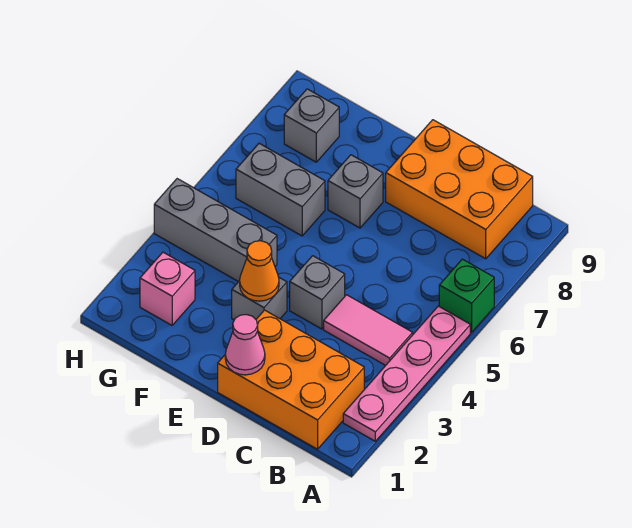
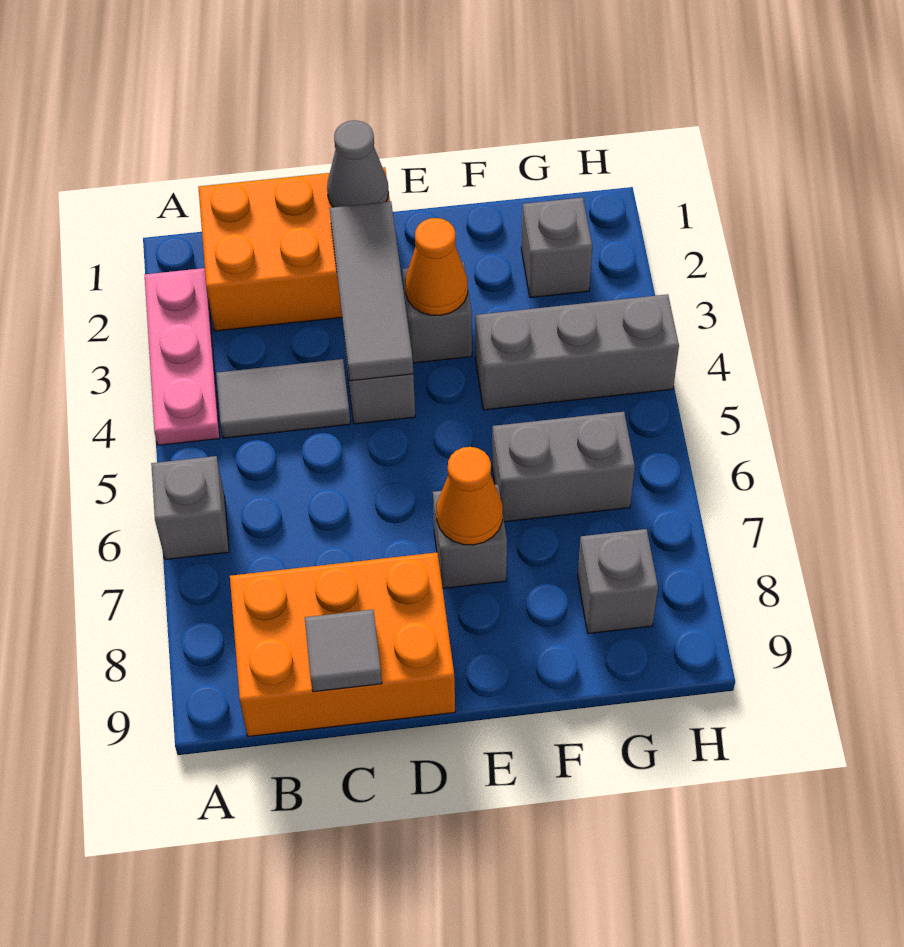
pink plate A2:A5 level 1 -> pink plate A2:A4 level 1
green brick A6 level 1 -> grey brick A6 level 1
pink tile B4:C4 level 1 -> grey tile B4:C4 level 1
none -> grey tile C9 level 2
pink cone D1 level 2 -> grey cone D1 level 2
none -> grey tile D2:D4 level 2
none -> orange cone E7 level 2
pink brick G2 level 1 -> grey brick G2 level 1

